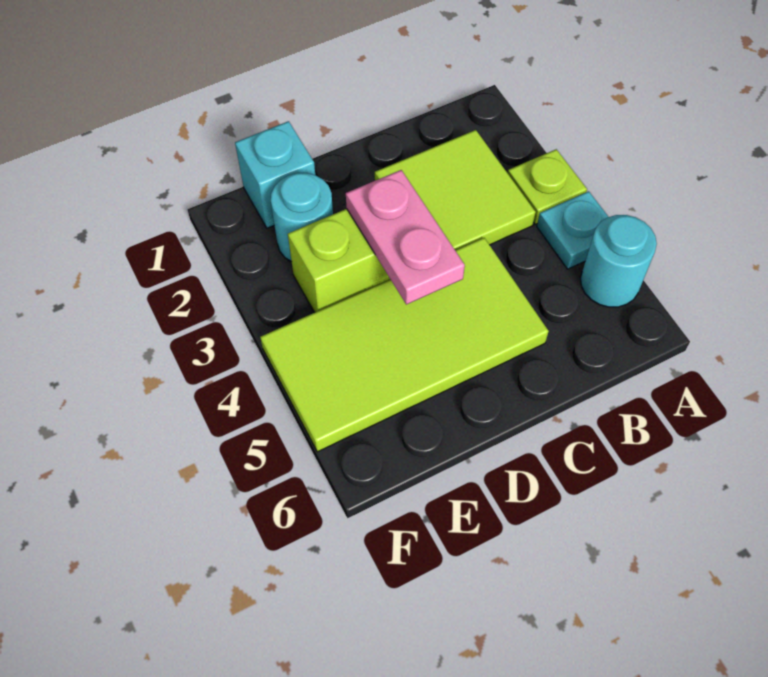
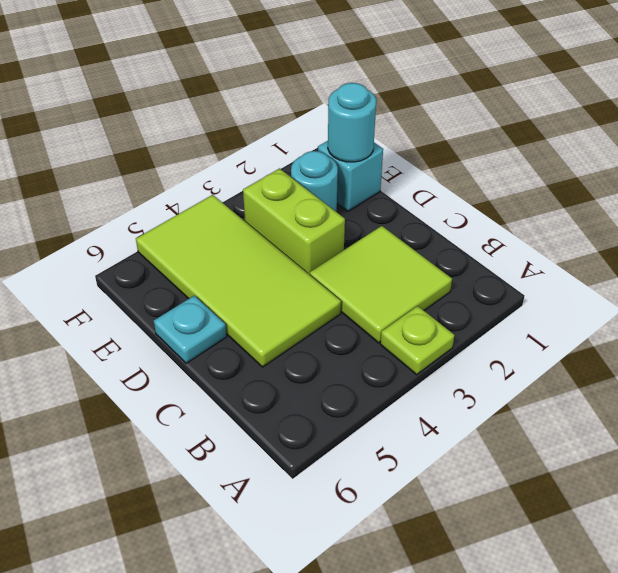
cyan plate A4 level 1 -> cyan plate D6 level 1
cyan round brick A5 level 1 -> cyan round brick E1 level 2
pink plate D3:D4 level 2 -> none

